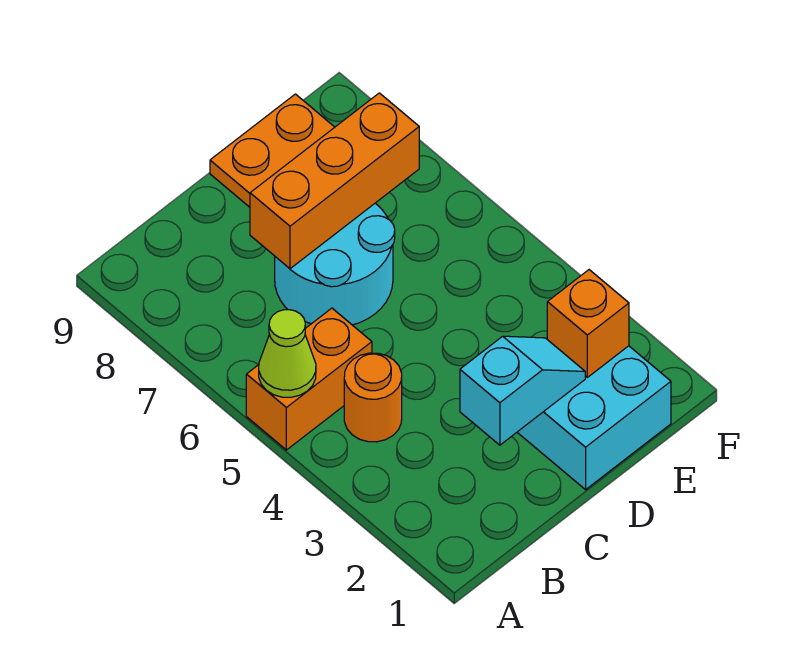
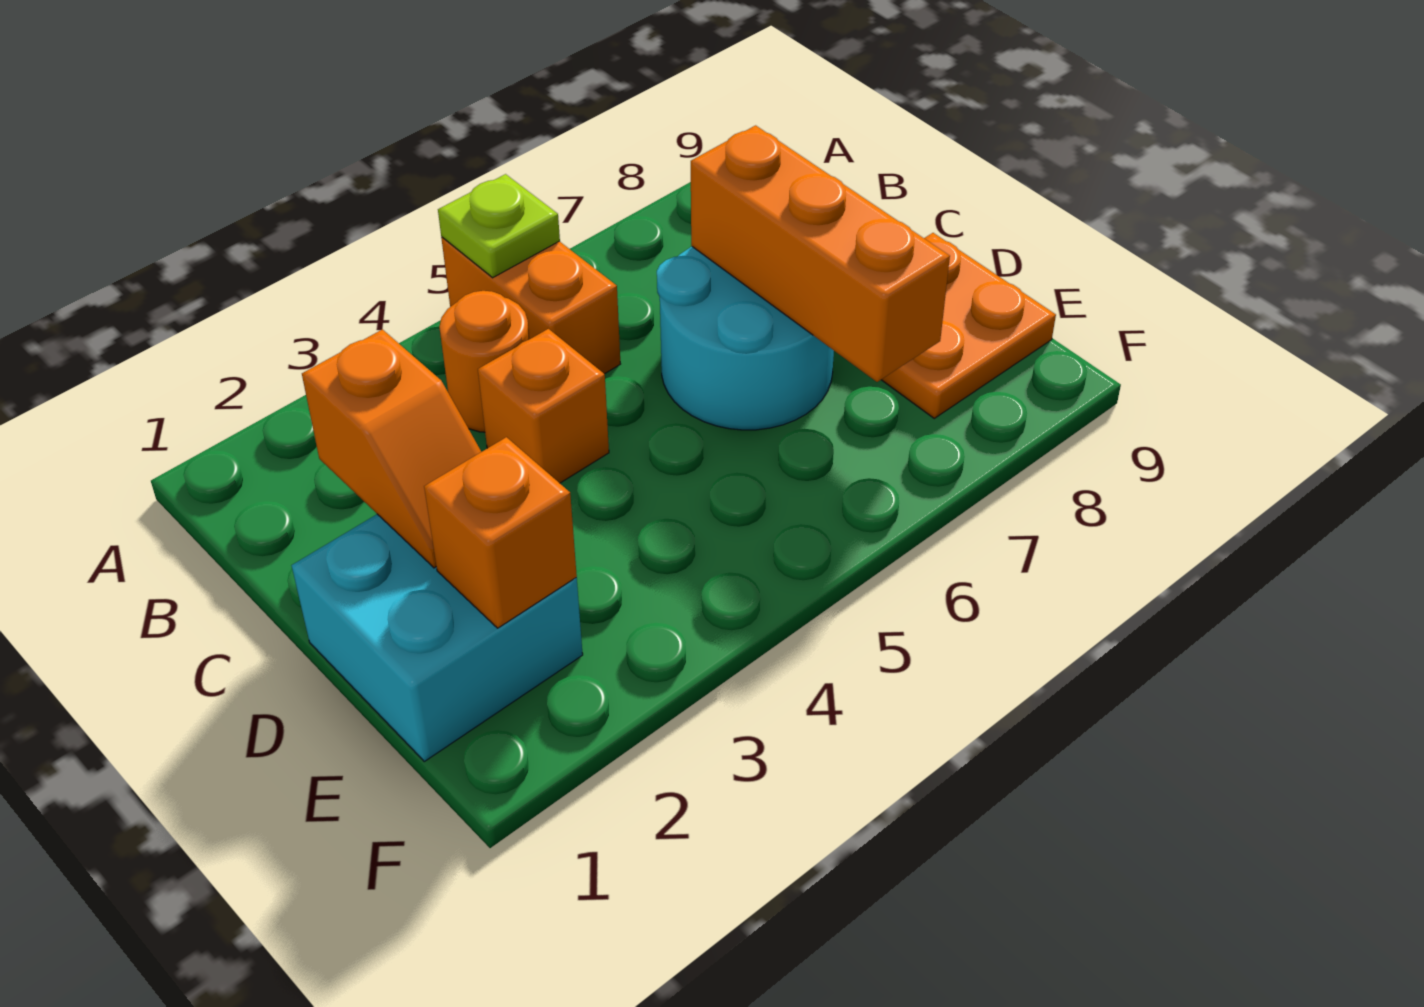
lime cone A5 level 2 -> lime plate A5 level 2
cyan slope C2:D2 level 2 top C -> orange slope C2:D2 level 2 top C
none -> orange brick C4 level 1

